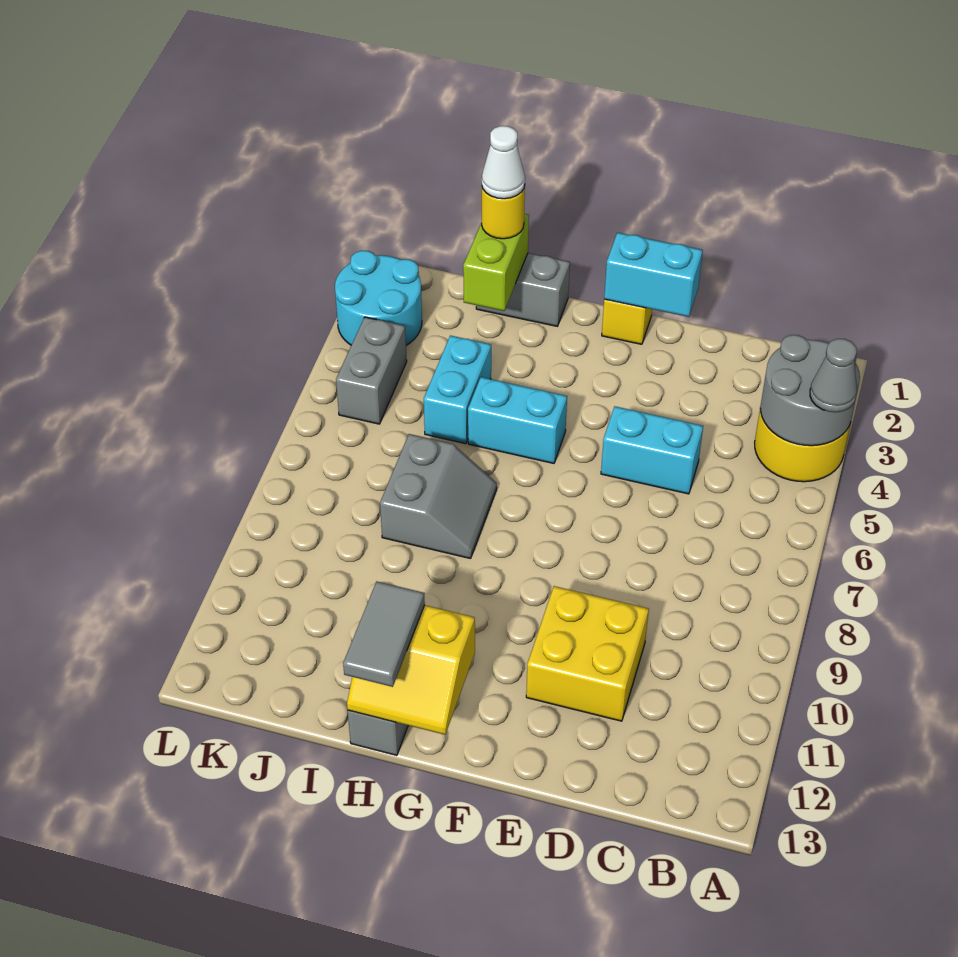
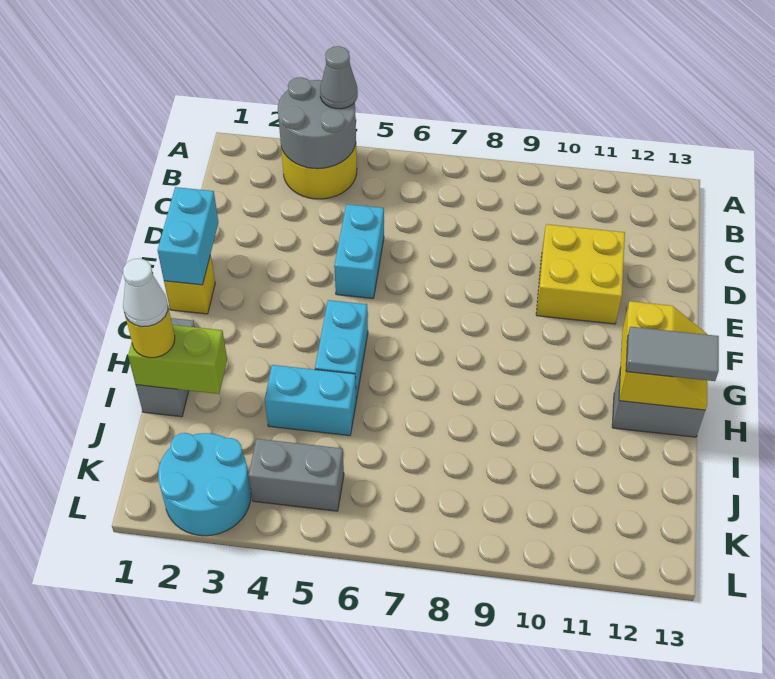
grey slope H7:I8 level 1 top I -> none

